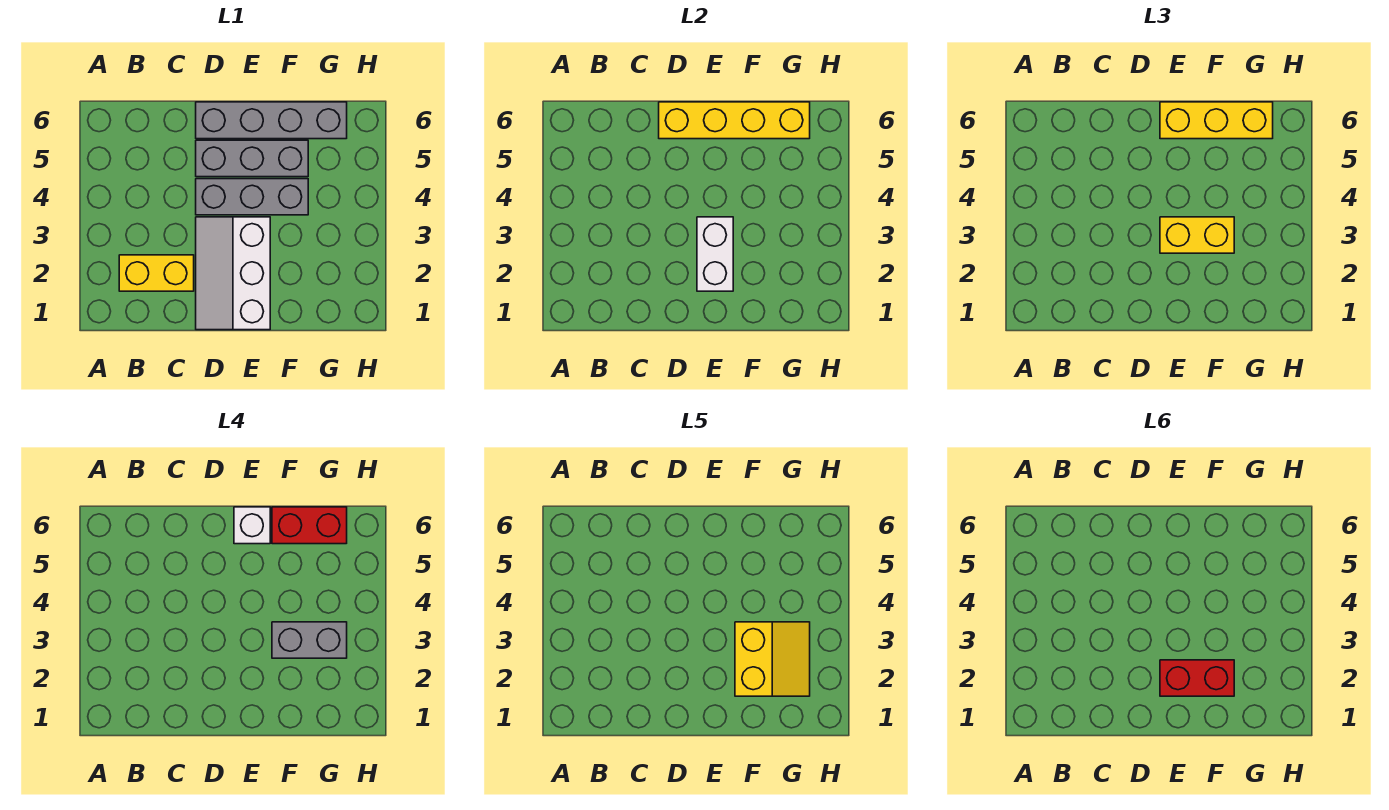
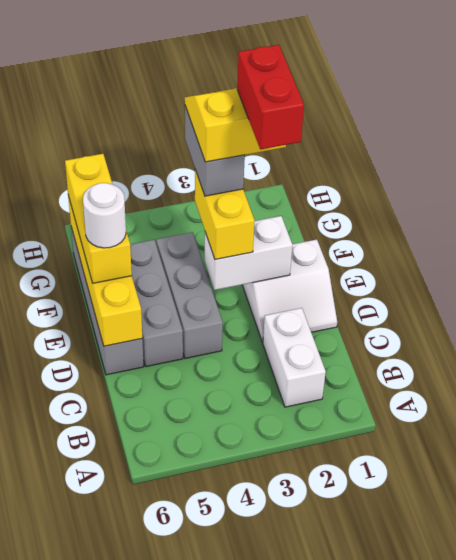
yellow brick B2:C2 level 1 -> white brick B2:C2 level 1
white slope D1:E3 level 1 top E -> white slope D1:E2 level 1 top E
white brick E6 level 4 -> white round brick E6 level 4
red brick F6:G6 level 4 -> none

